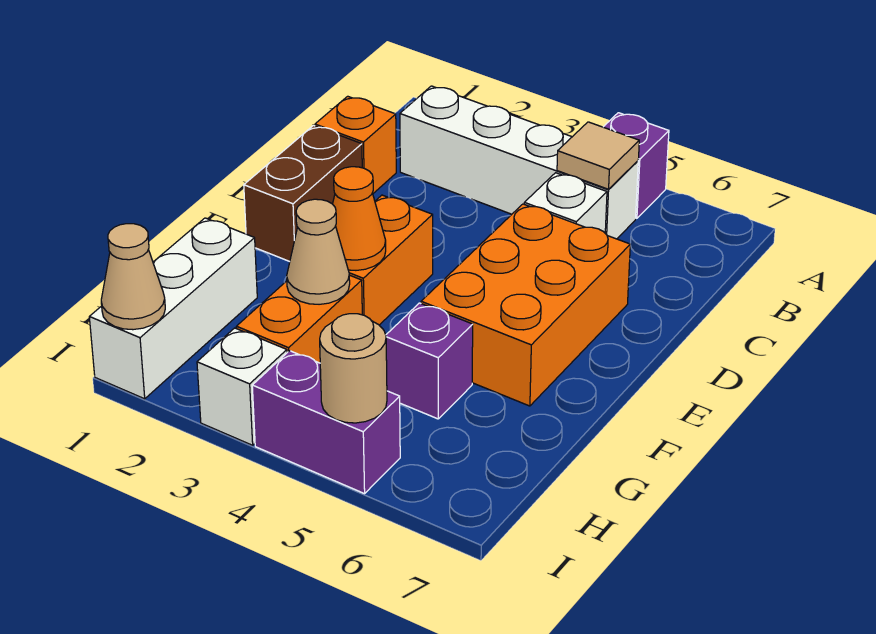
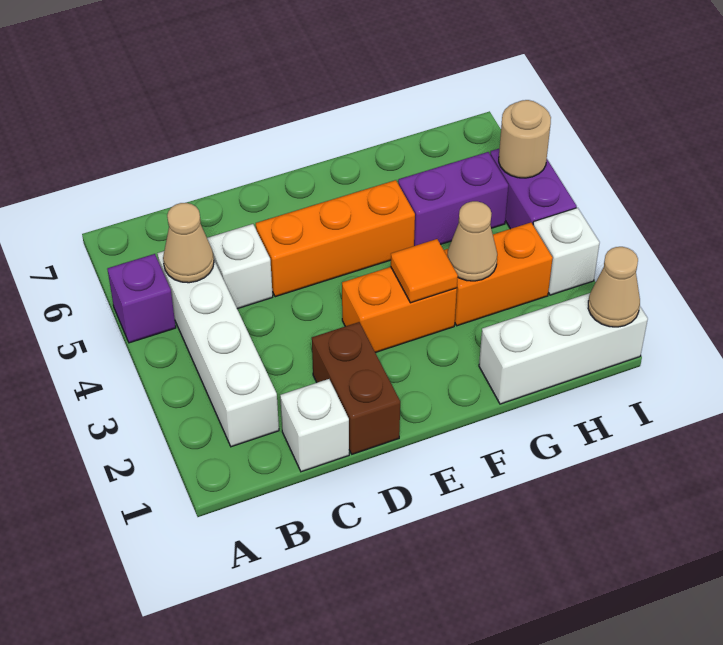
tan tile B5 level 2 -> tan cone B5 level 2
orange brick C1 level 1 -> white brick C1 level 1
brown brick D1:E1 level 1 -> brown brick D1:D2 level 1
orange brick D5:F6 level 1 -> orange brick D5:F5 level 1
orange cone F3 level 2 -> orange tile F3 level 2
purple brick G5 level 1 -> purple brick G5:H5 level 1

